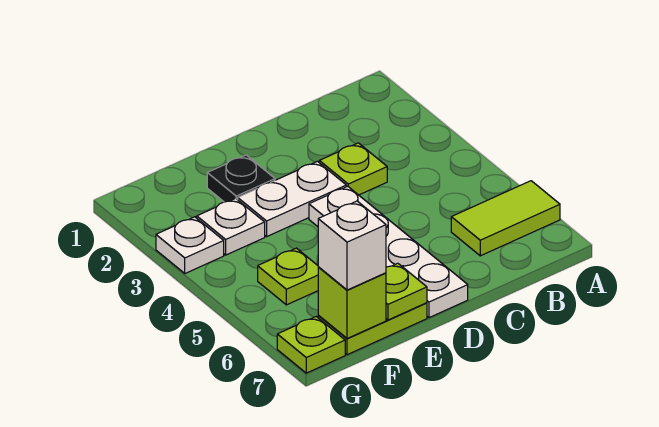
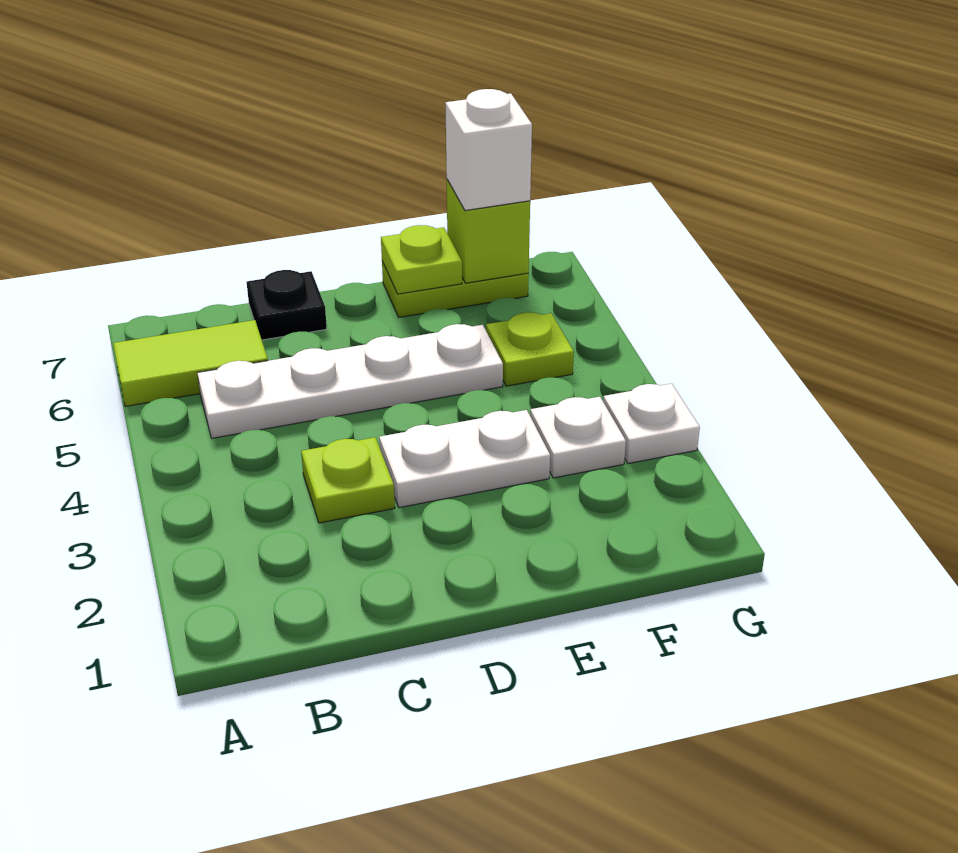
white plate D4:D7 level 1 -> white plate B5:E5 level 1
black plate E2 level 1 -> black plate C7 level 1
lime plate G7 level 1 -> none

